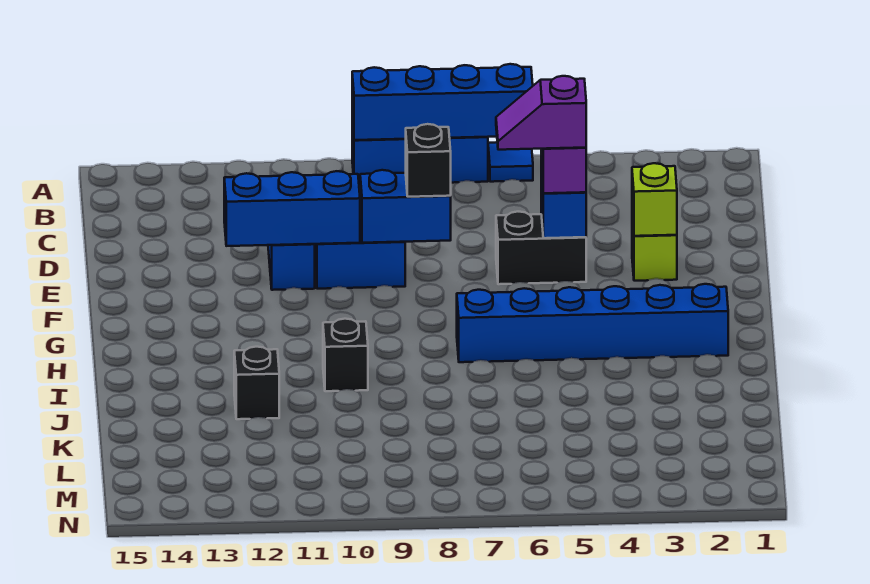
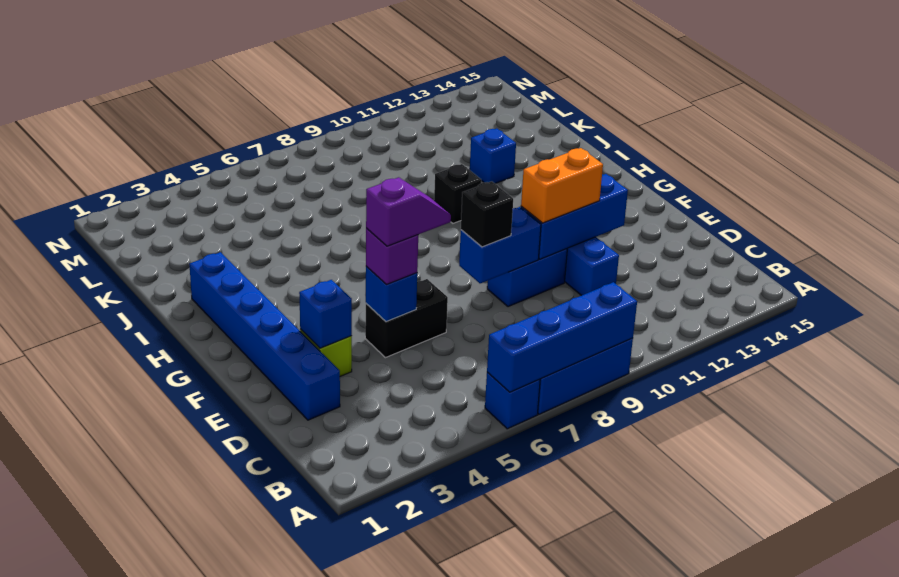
blue tile A6 level 1 -> blue brick A6 level 1
lime brick E3 level 2 -> blue brick E3 level 2
none -> orange brick E10:E11 level 3
blue brick H2:H7 level 1 -> blue brick D2:I2 level 1
black brick J12 level 1 -> blue brick J12 level 1

